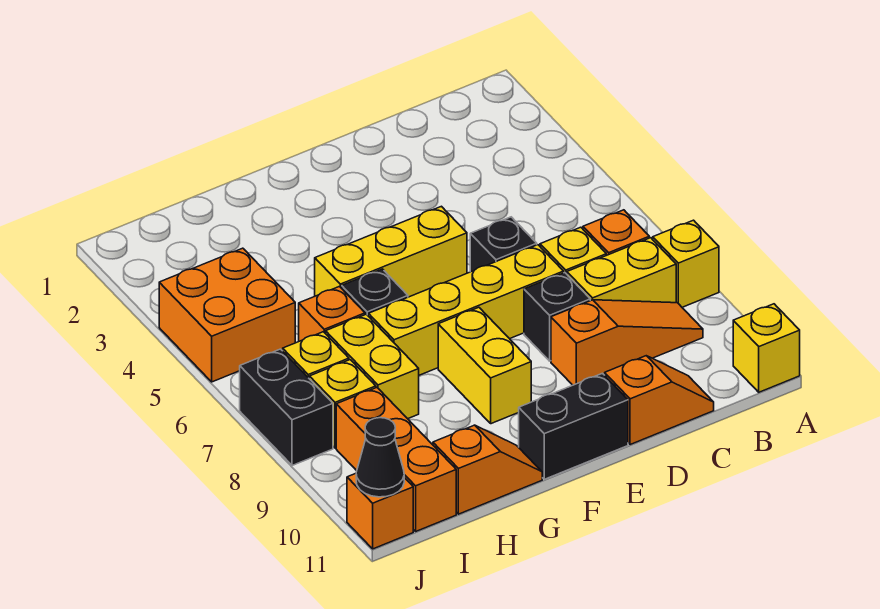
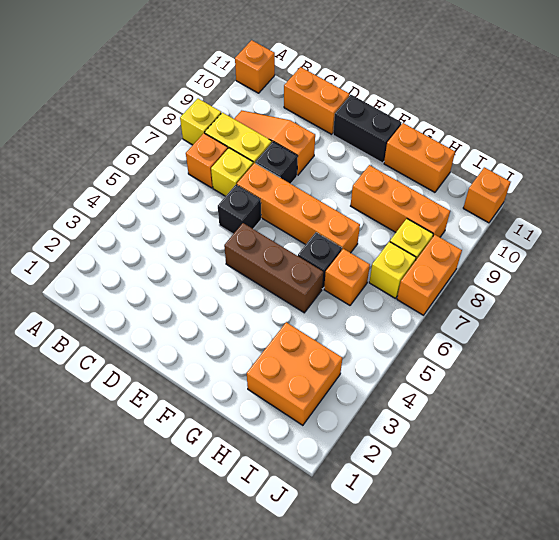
yellow brick A11 level 1 -> orange brick A11 level 1
orange slope C11:D11 level 1 top D -> orange brick C11:D11 level 1
yellow brick D7:G7 level 1 -> orange brick D7:G7 level 1
yellow brick E5:G5 level 1 -> brown brick E5:G5 level 1
yellow brick F8:F9 level 1 -> none
orange slope G11:H11 level 1 top H -> orange brick G11:H11 level 1
yellow brick H7:H8 level 1 -> none
orange brick I4:J5 level 1 -> orange brick H2:I3 level 1
orange brick I9:I11 level 1 -> orange brick G9:I9 level 1
black brick J7:J8 level 1 -> orange brick J7:J8 level 1
black cone J11 level 2 -> none

